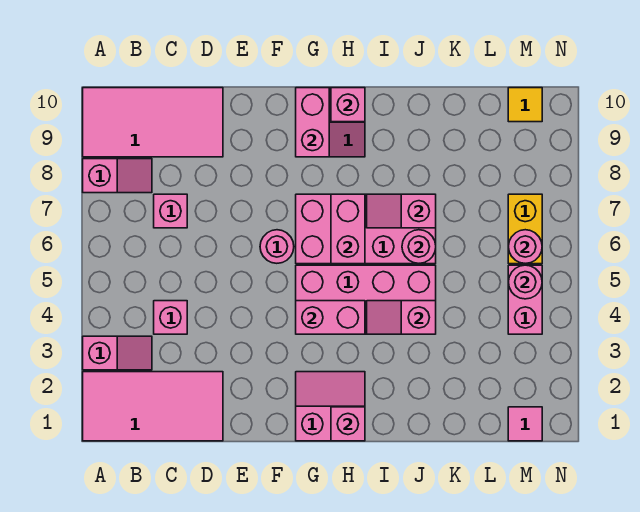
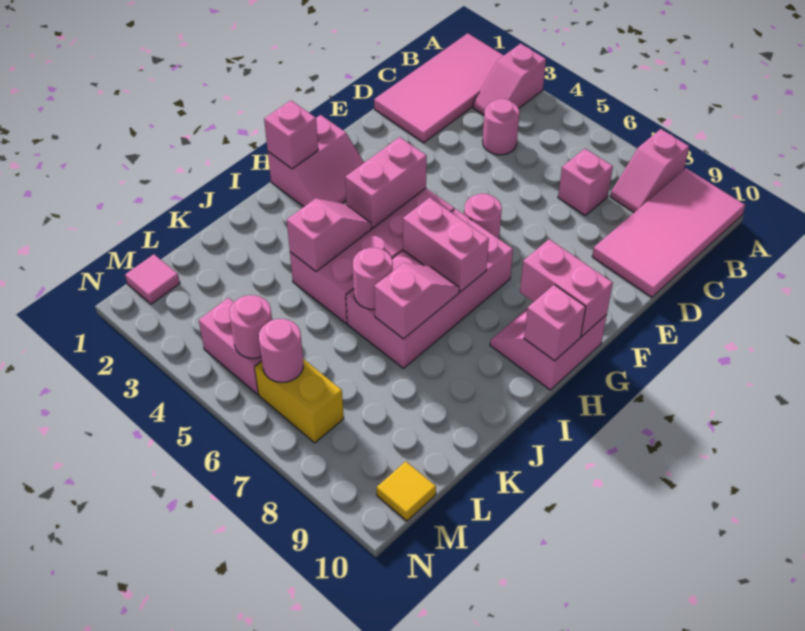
pink brick C4 level 1 -> pink round brick C4 level 1

